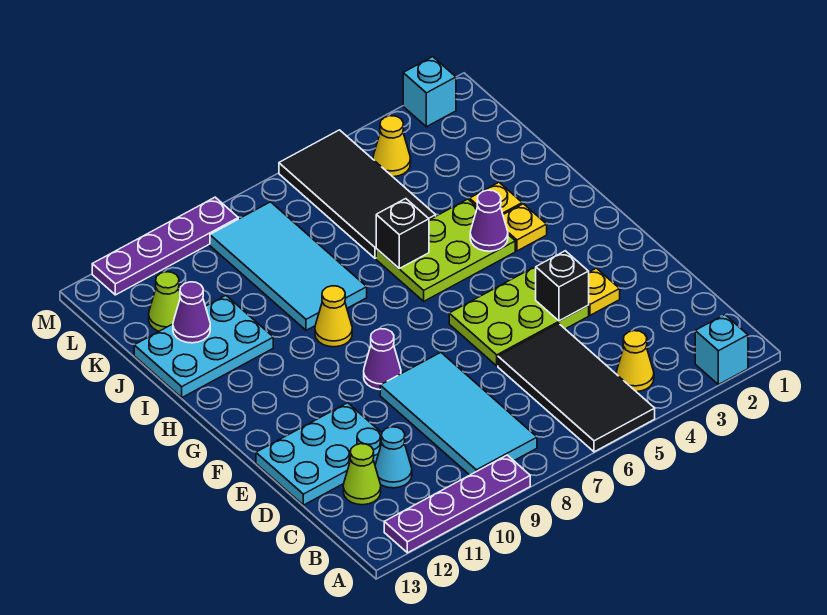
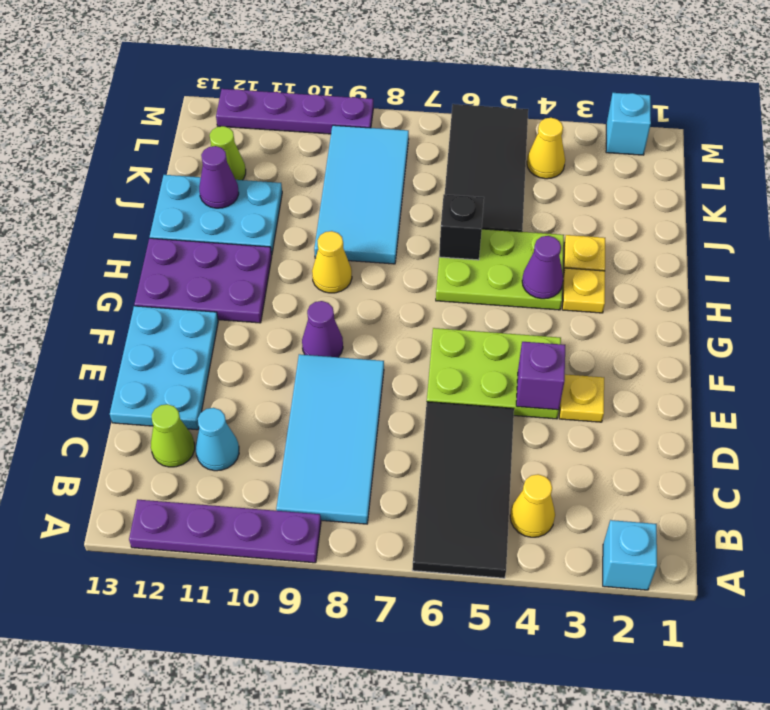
cyan plate D11:E13 level 1 -> cyan plate D12:F13 level 1
black brick E4 level 2 -> purple brick E4 level 2
none -> purple plate G11:H13 level 1

